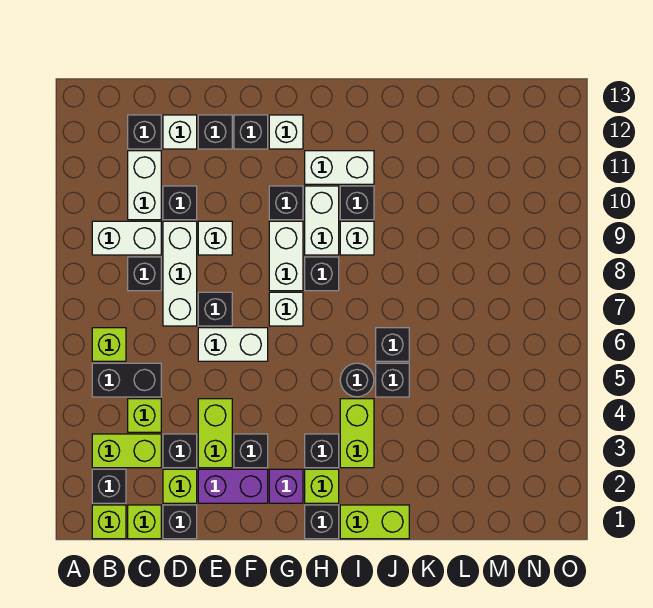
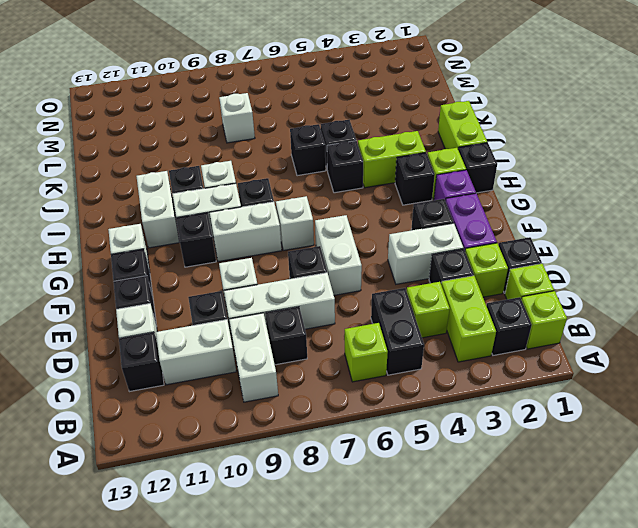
lime brick E3:E4 level 1 -> white brick E3:E4 level 1
black round brick I5 level 1 -> black brick I5 level 1
none -> white brick L8 level 1

